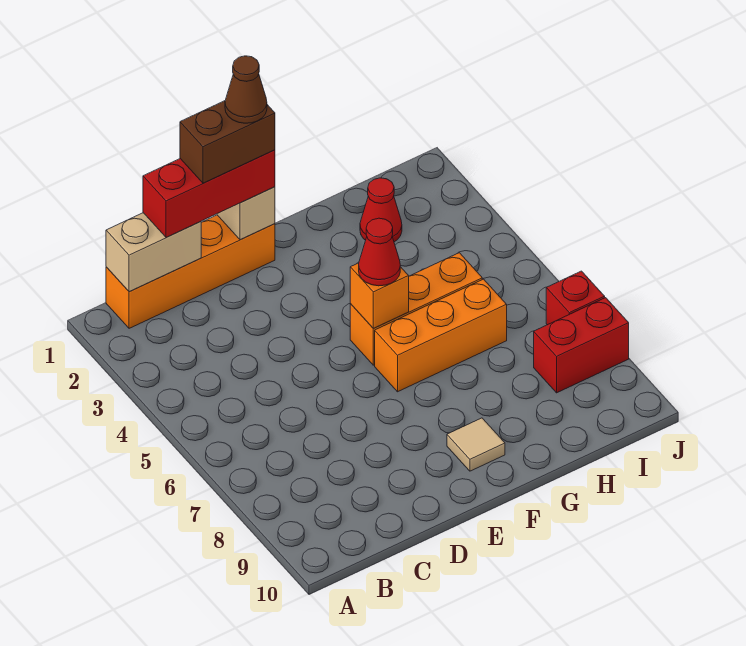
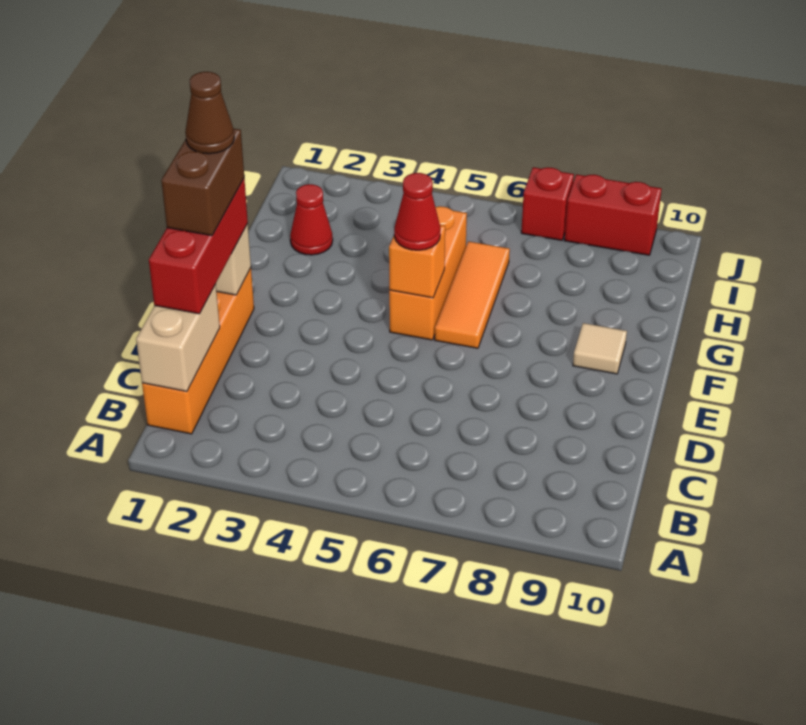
orange brick F6:H6 level 1 -> orange tile F6:H6 level 1
red brick I8:J8 level 1 -> red brick J8:J9 level 1

